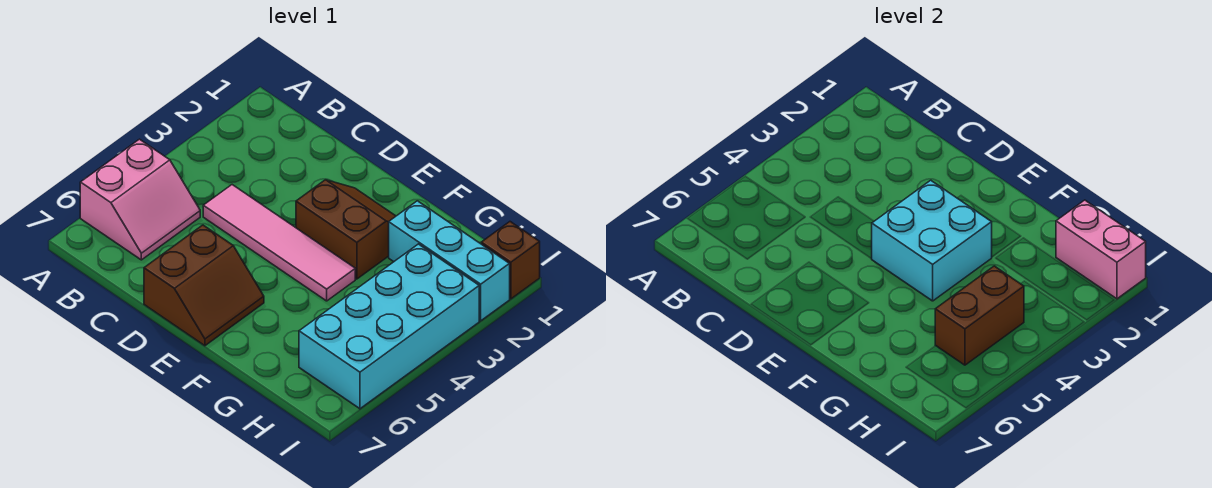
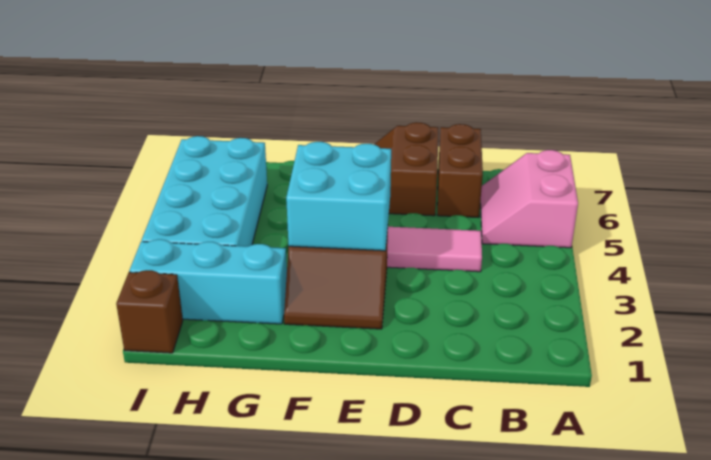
pink brick H1:I1 level 2 -> none
brown brick H4:H5 level 2 -> brown brick C6:C7 level 1

